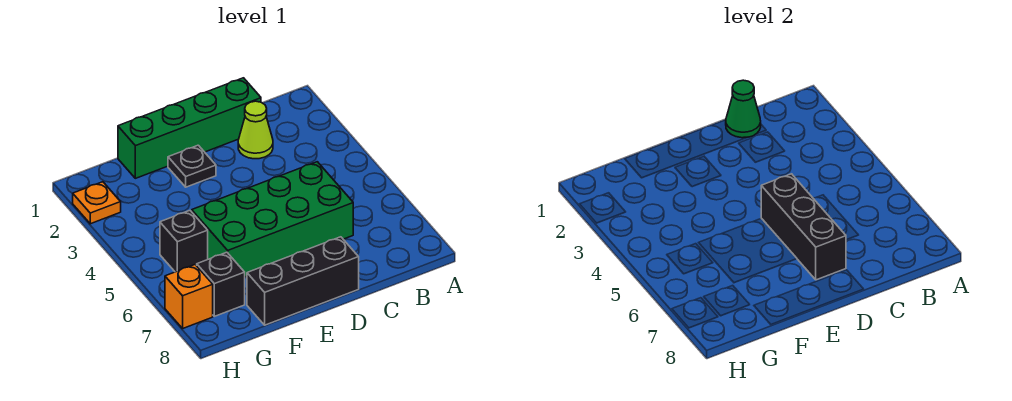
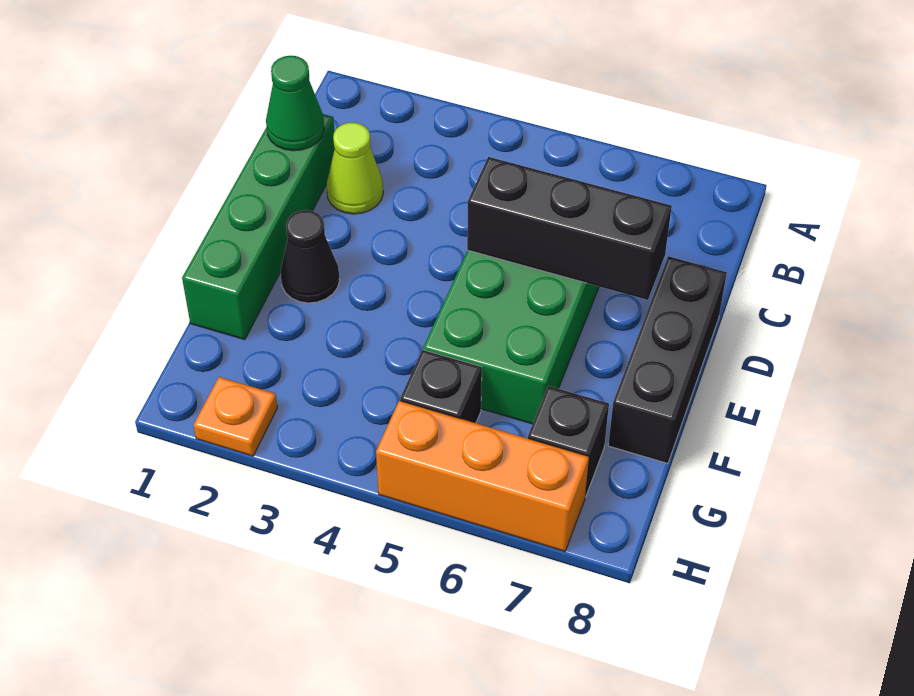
black plate E2 level 1 -> black cone E2 level 1
orange brick H7 level 1 -> orange brick H5:H7 level 1

